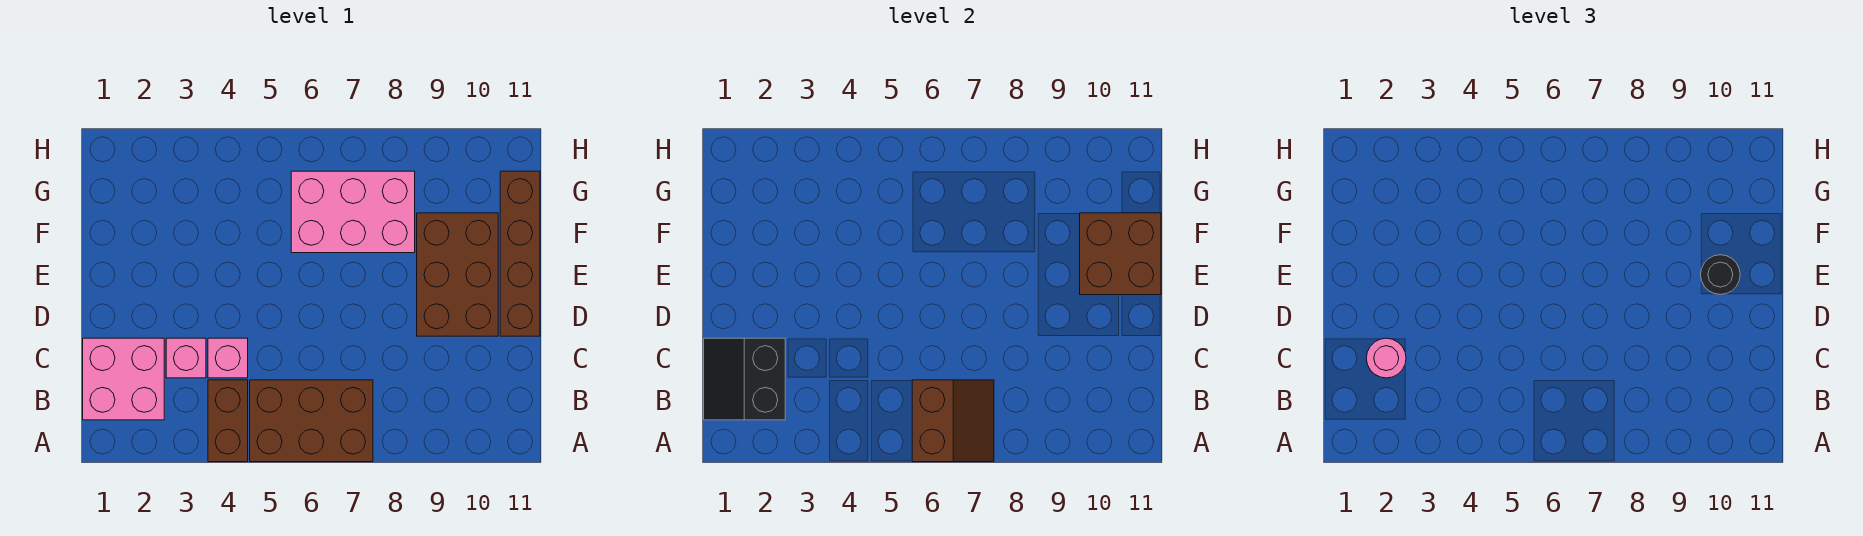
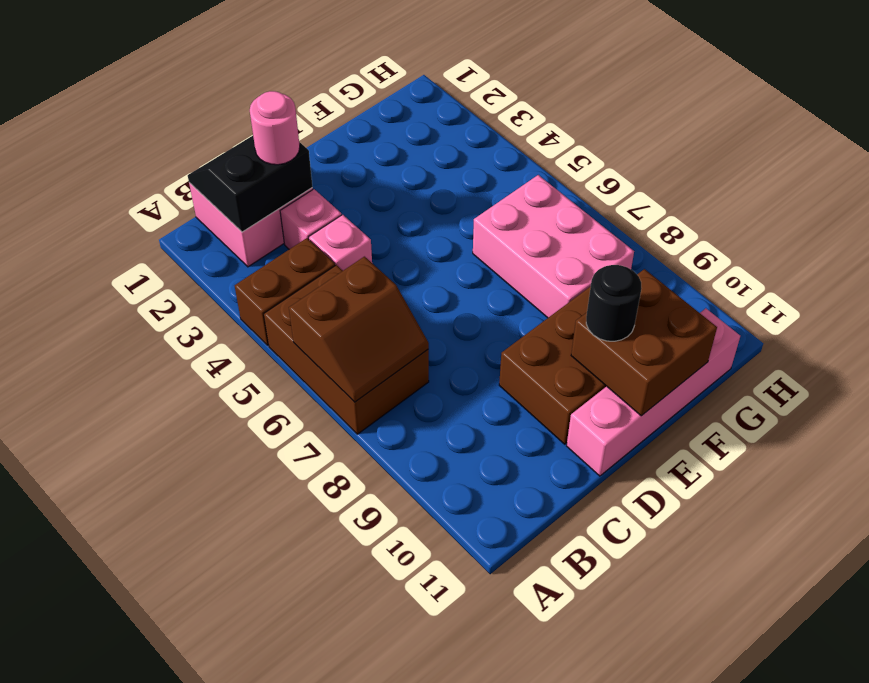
brown brick D11:G11 level 1 -> pink brick D11:G11 level 1

